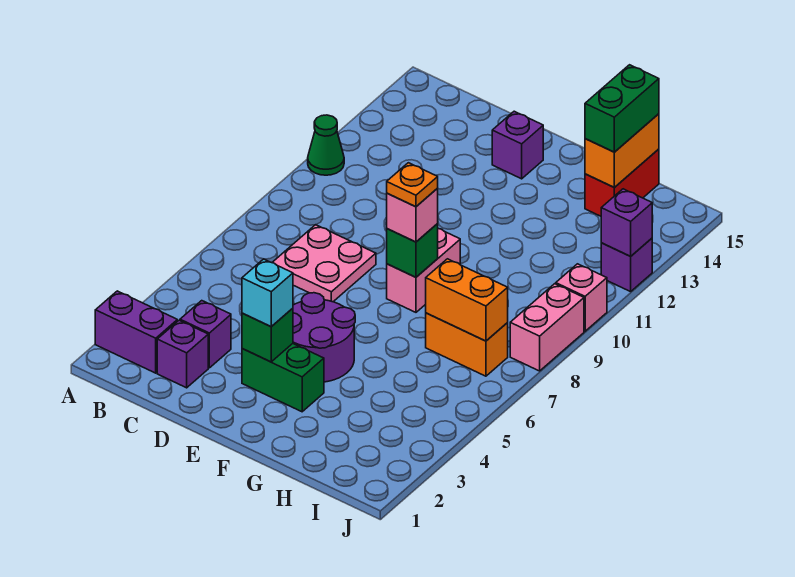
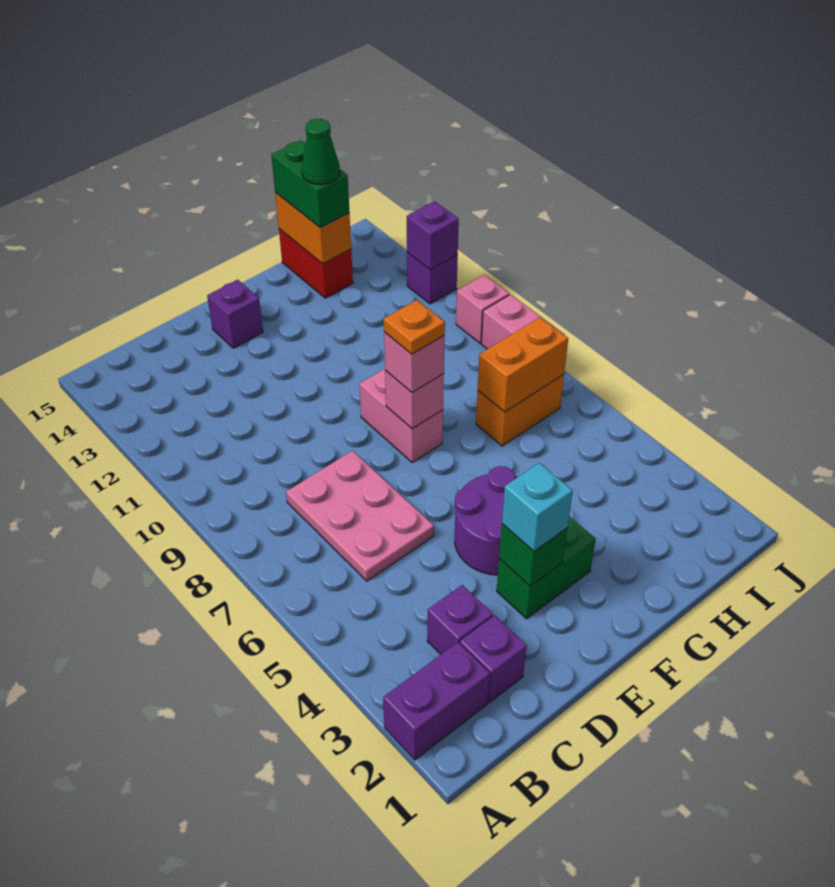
green cone A11 level 1 -> green cone H14 level 4
pink plate C7:D8 level 1 -> pink plate C6:D8 level 1
green brick F8 level 2 -> pink brick F8 level 2

